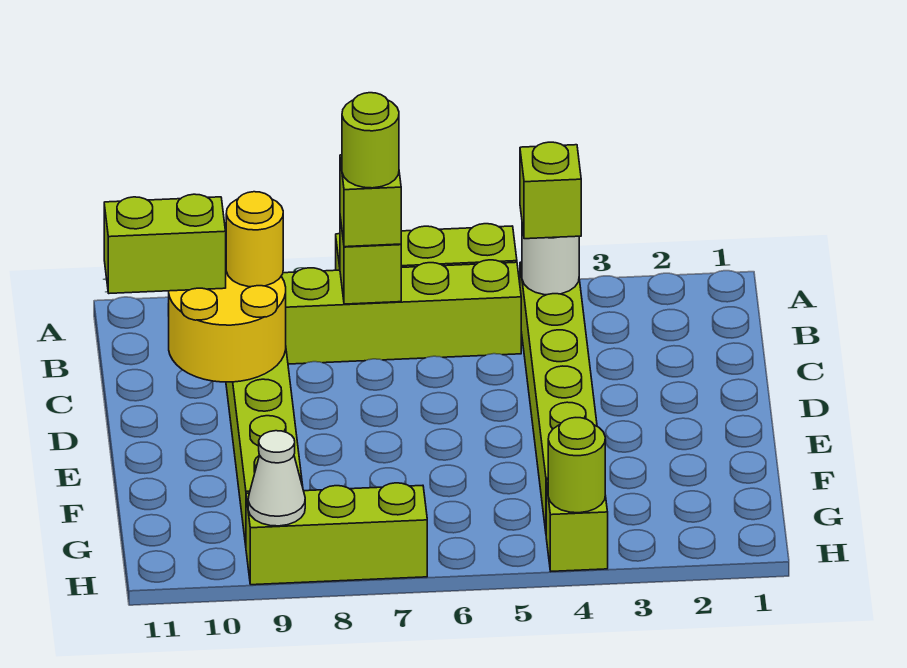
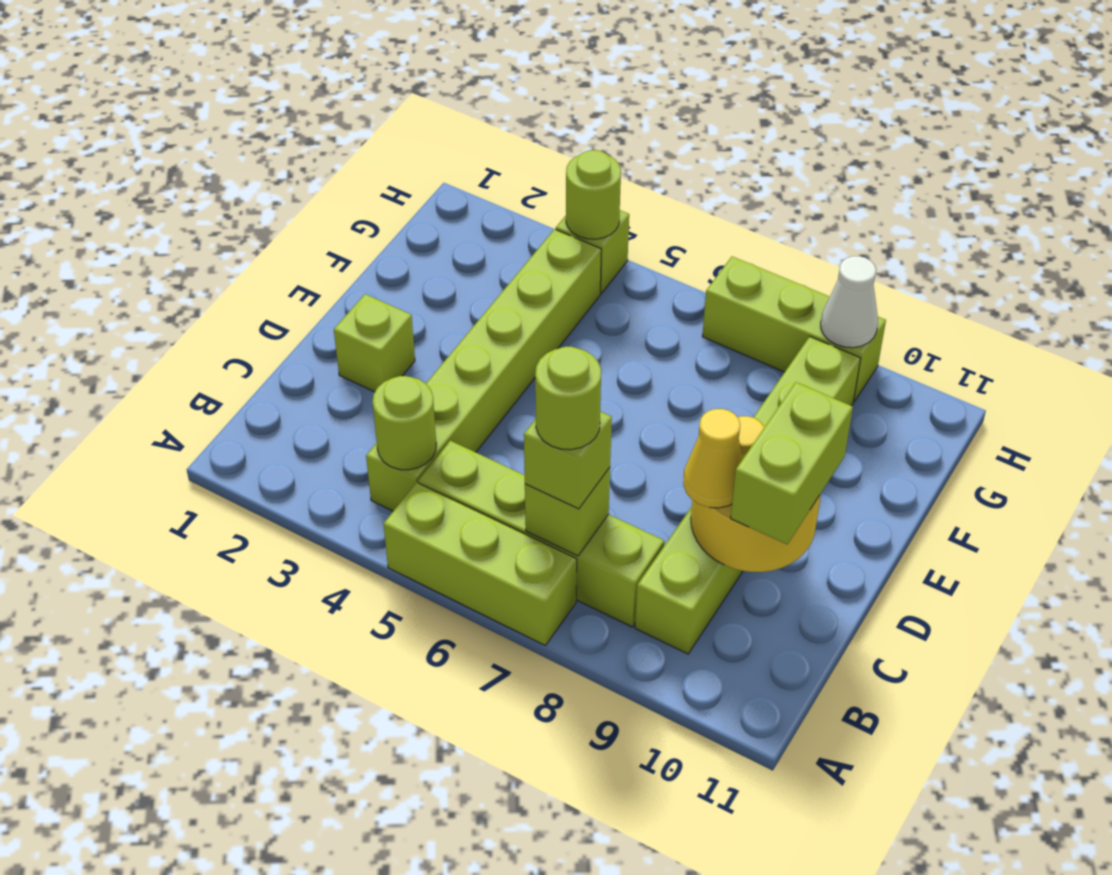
white round brick B4 level 2 -> lime round brick B4 level 2
lime brick B4 level 3 -> lime brick D2 level 1
yellow round brick C9 level 3 -> yellow cone C9 level 3
lime brick C10:C11 level 3 -> lime brick C10:D10 level 3

